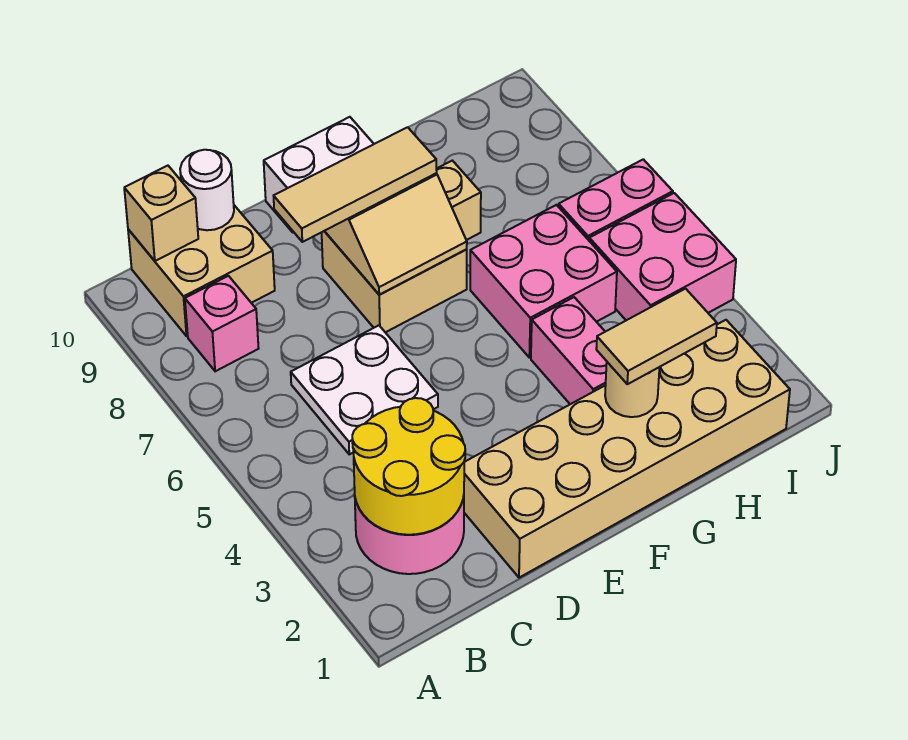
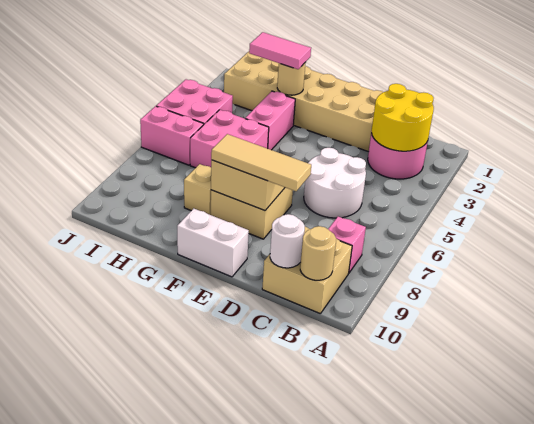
tan brick B10 level 2 -> tan round brick B10 level 2
white plate C5:D6 level 1 -> white round brick C5:D6 level 1
tan tile G2:H2 level 3 -> pink tile G2:H2 level 3

